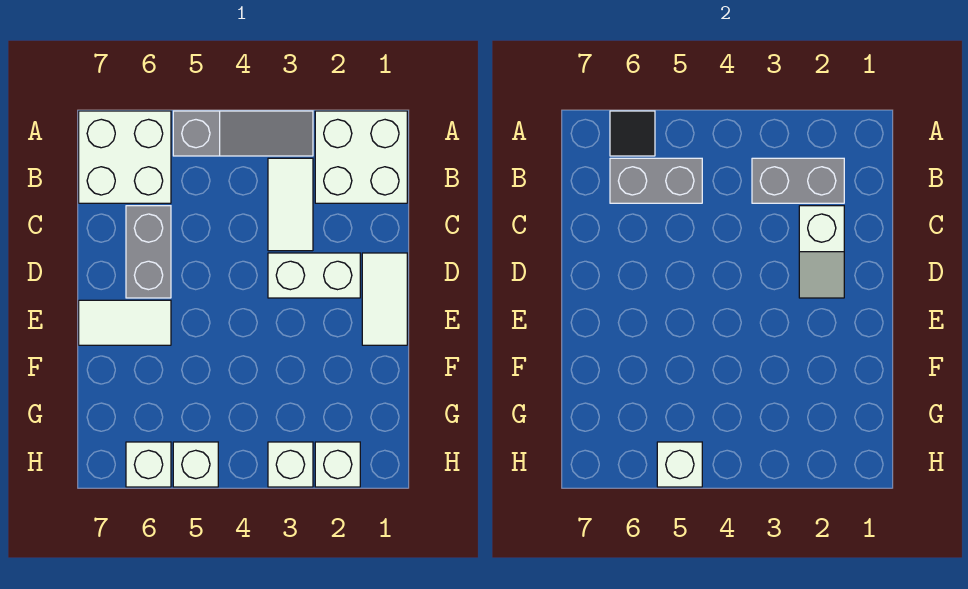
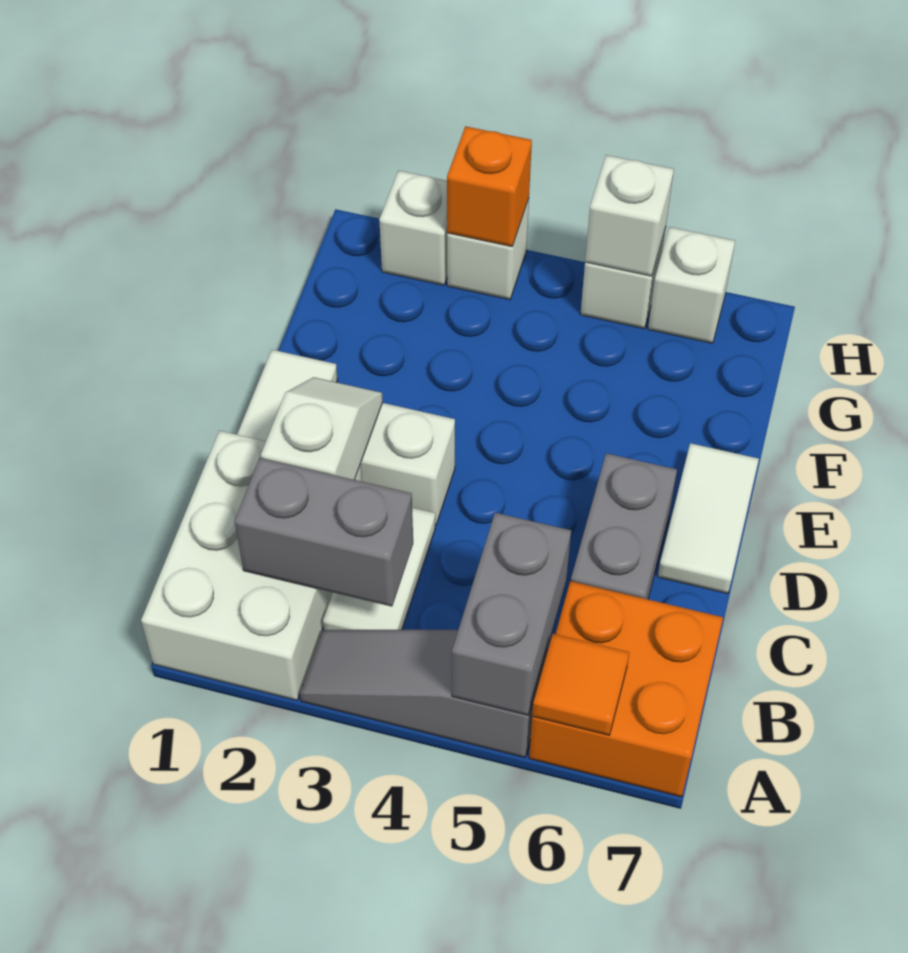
white brick A1:B2 level 1 -> white brick A1:C2 level 1
white brick A6:B7 level 1 -> orange brick A6:B7 level 1
black tile A6 level 2 -> orange tile A6 level 2
grey brick B5:B6 level 2 -> grey brick A5:B5 level 2
white tile E6:E7 level 1 -> white tile D7:E7 level 1
none -> orange brick H3 level 2

